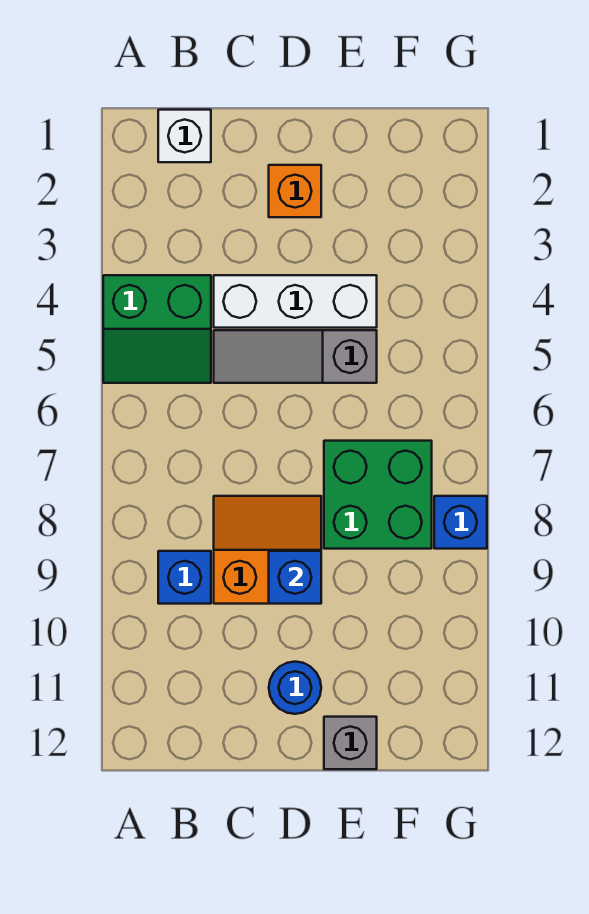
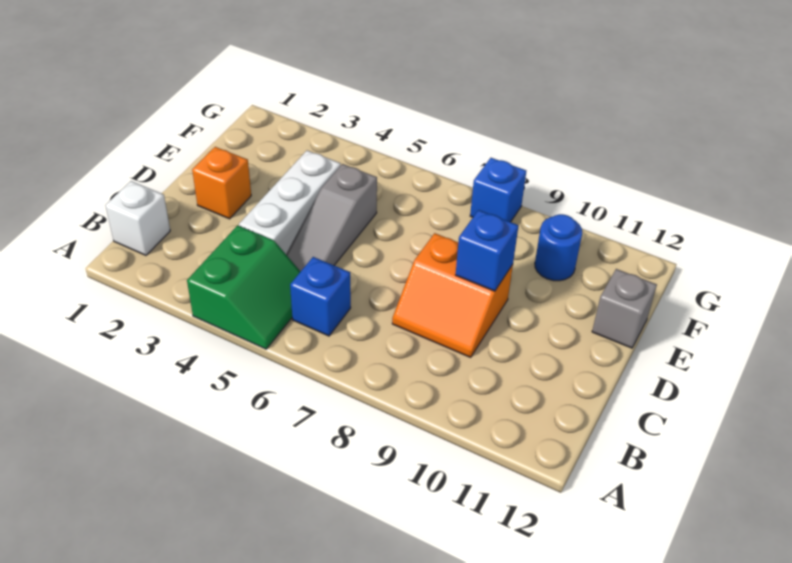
blue brick B9 level 1 -> blue brick B6 level 1
orange slope C8:D9 level 1 top 9 -> orange slope C8:D9 level 1 top D
blue round brick D11 level 1 -> blue round brick F10 level 1
green brick E7:F8 level 1 -> none

